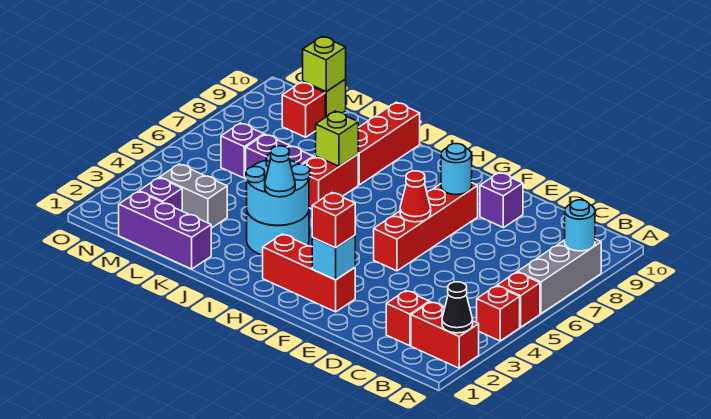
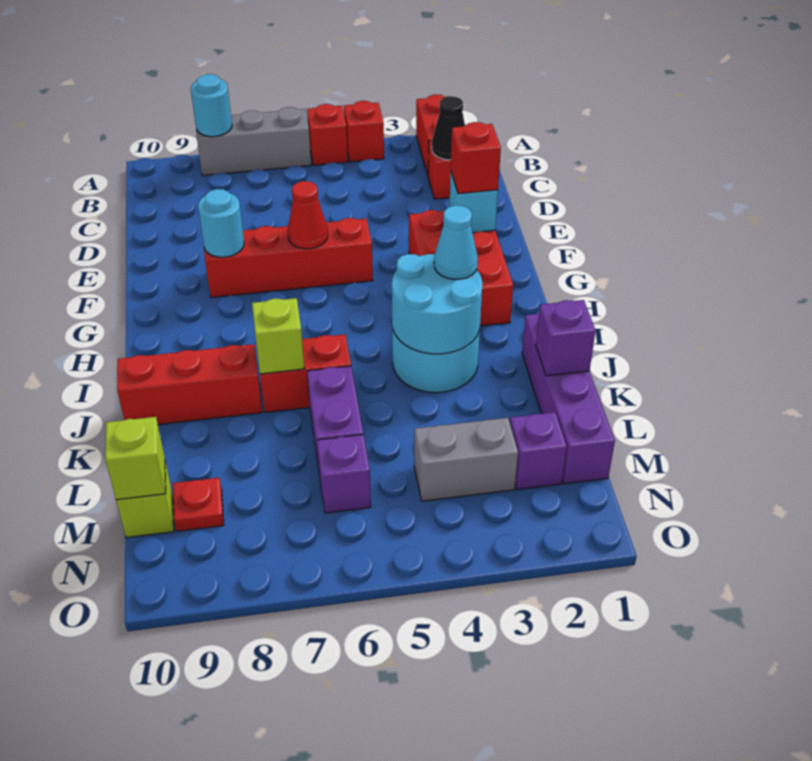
black cone A2 level 2 -> black cone C2 level 2
purple brick E9 level 1 -> purple brick K1 level 2
red brick F2:H2 level 1 -> red brick F2:H3 level 1
purple brick K1:M1 level 1 -> purple brick J1:M1 level 1
grey brick L3:M3 level 1 -> grey brick M3:M4 level 1
red brick M9 level 1 -> red plate M9 level 1

